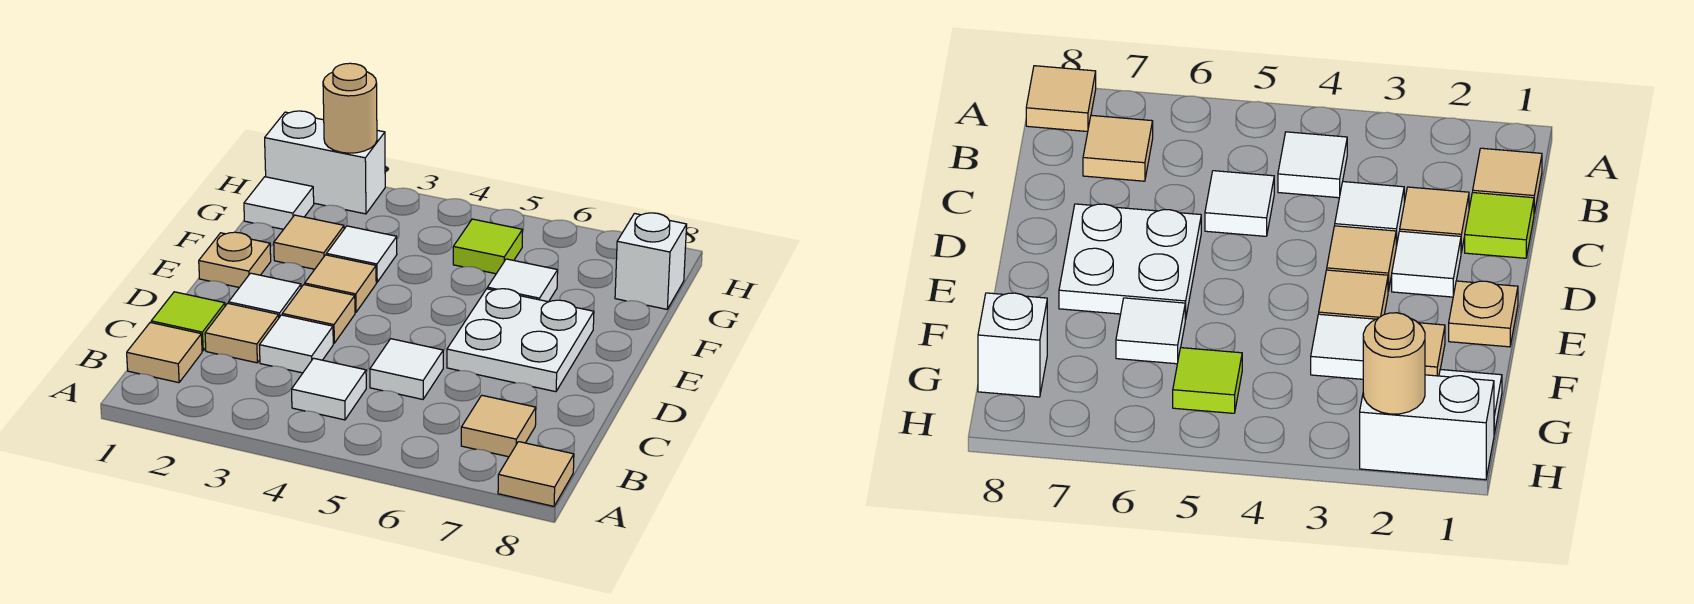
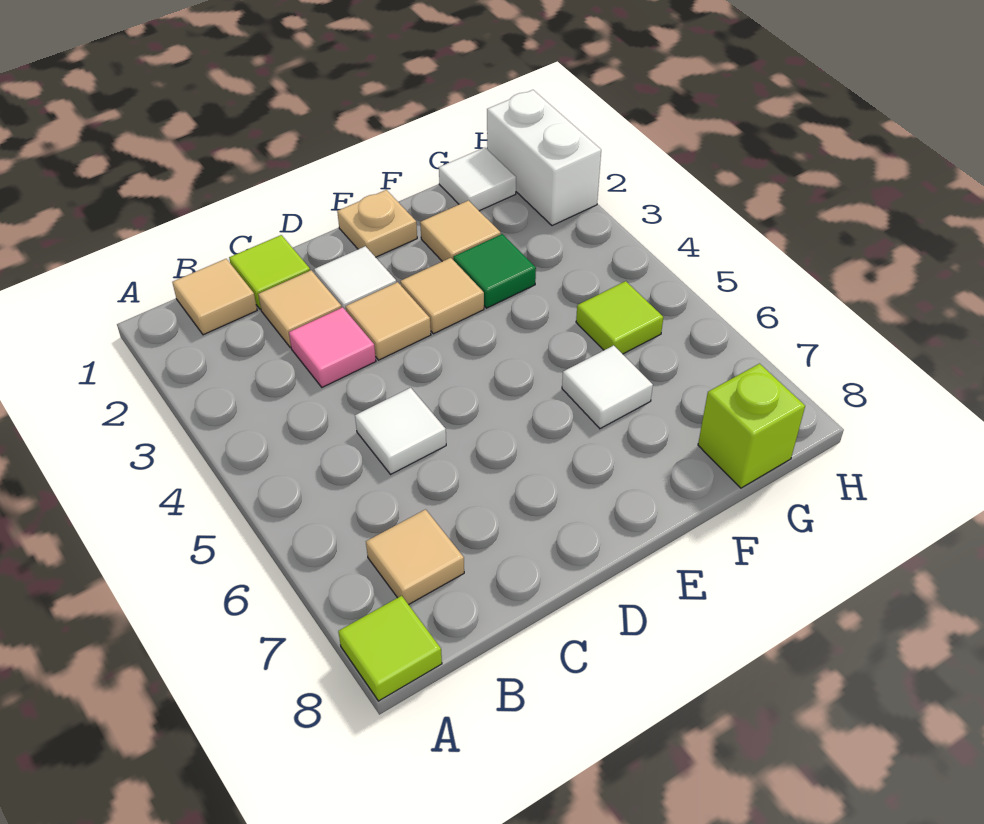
tan tile A8 level 1 -> lime tile A8 level 1
white tile B4 level 1 -> none
white tile C3 level 1 -> pink tile C3 level 1
white plate D6:E7 level 1 -> none
white tile F3 level 1 -> green tile F3 level 1
white brick G8 level 1 -> lime brick G8 level 1
tan round brick H2 level 2 -> none

